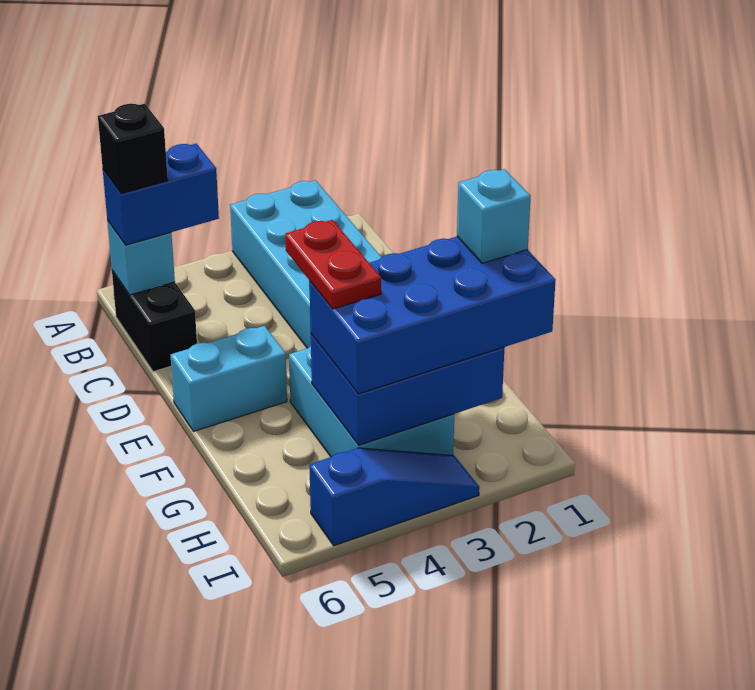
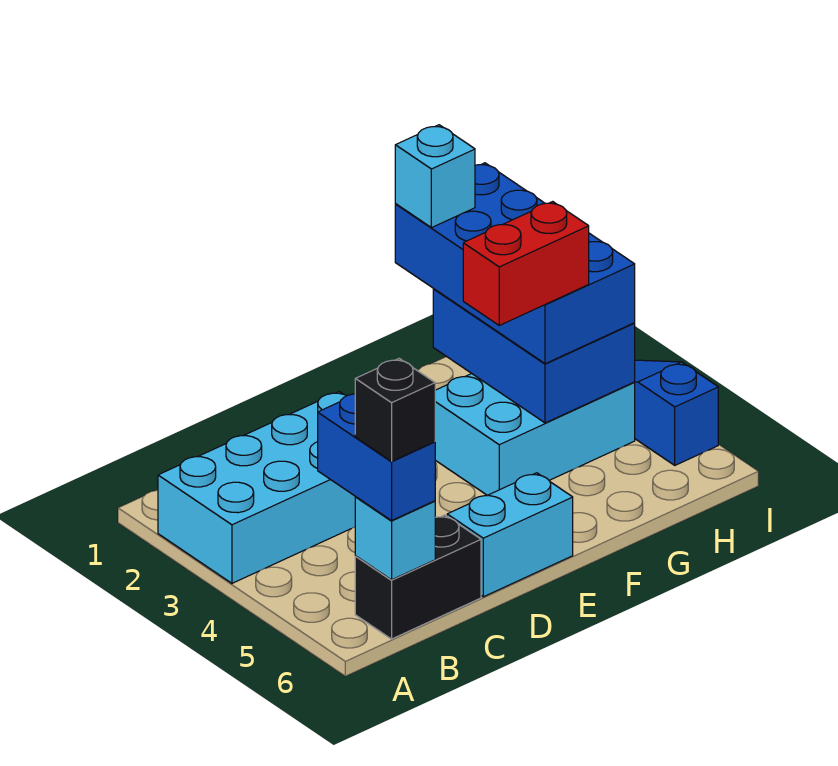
cyan brick E5:E6 level 1 -> cyan brick D6:E6 level 1
red plate F4:G4 level 4 -> red brick F4:G4 level 4

